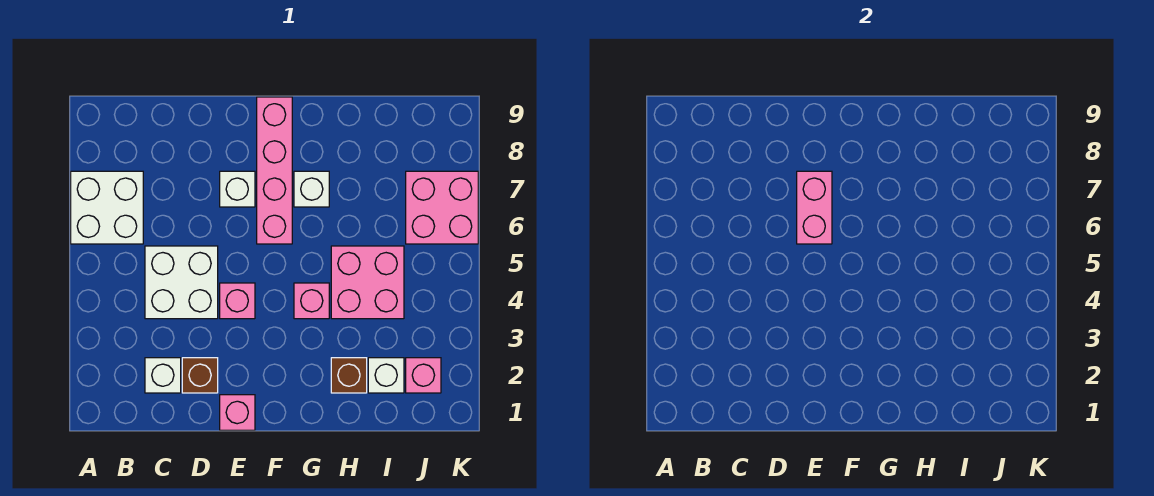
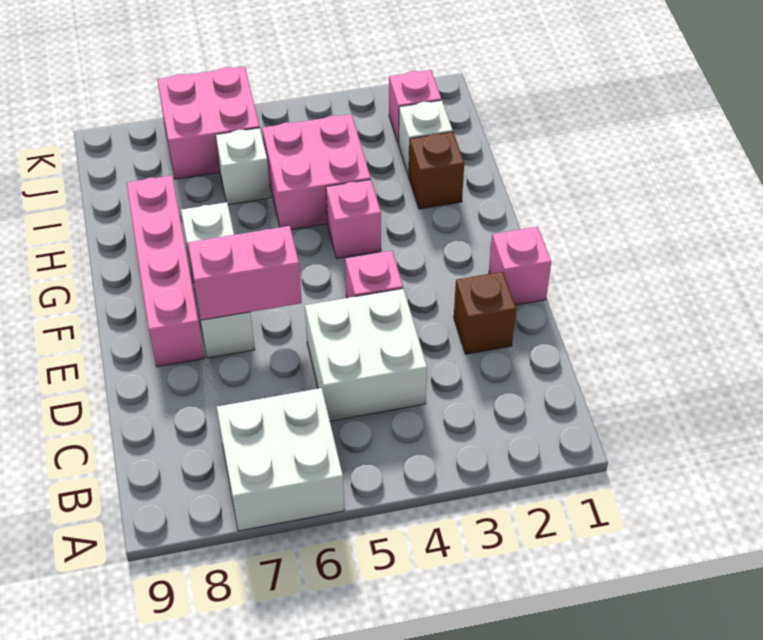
white brick C2 level 1 -> white brick I6 level 1
pink brick F6:F9 level 1 -> pink brick E8:H8 level 1

